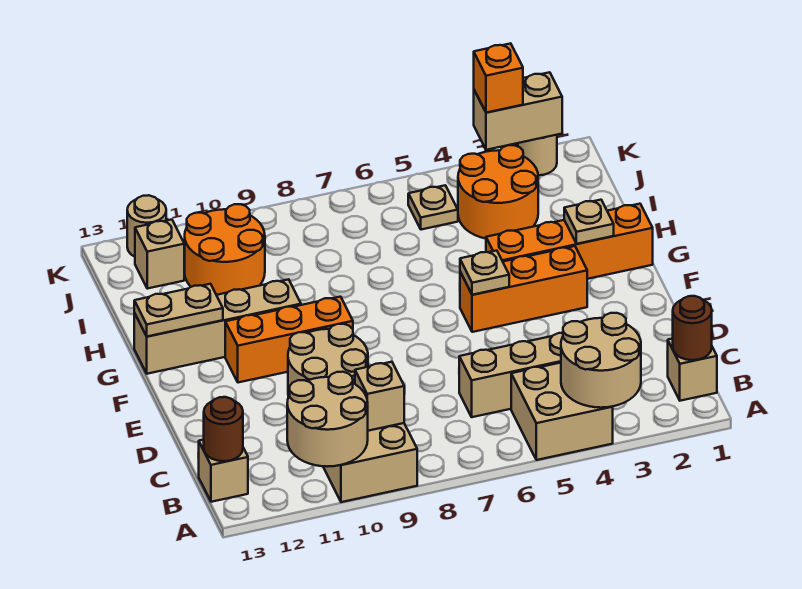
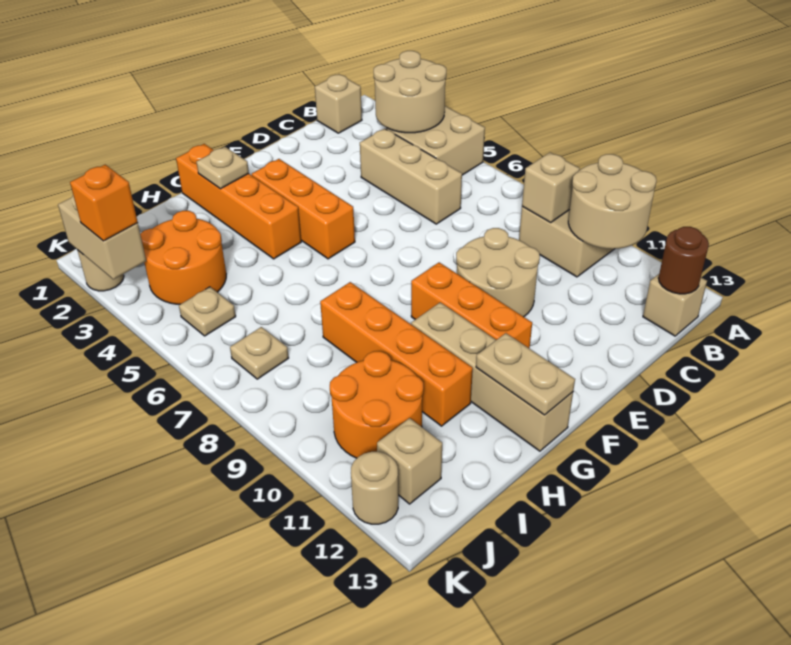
brown round brick B1 level 2 -> none
tan plate F5 level 2 -> tan plate J7 level 1
none -> orange brick H8:H11 level 1

